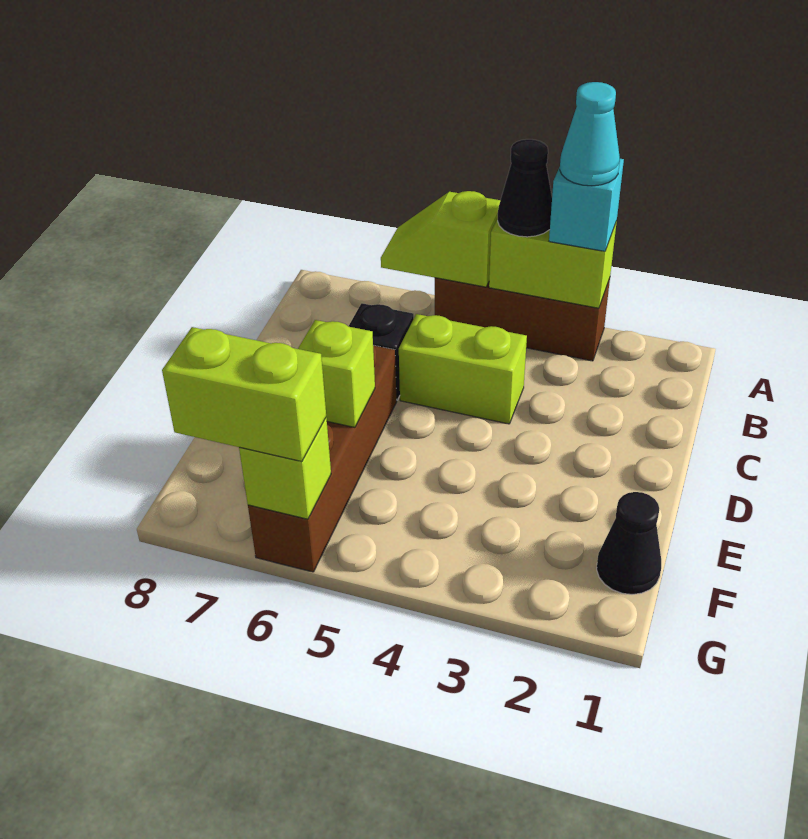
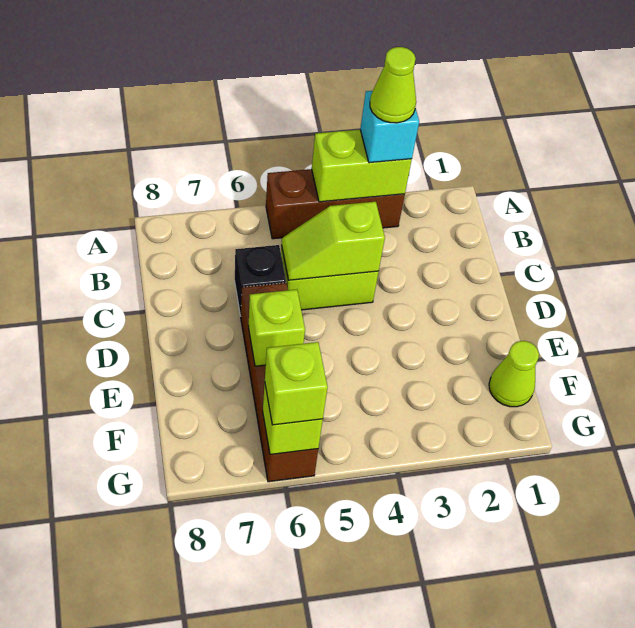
cyan cone A3 level 4 -> lime cone A3 level 4
black cone A4 level 3 -> none
lime slope A5:A6 level 2 top 5 -> lime slope C4:C5 level 2 top 4
black cone F1 level 1 -> lime cone F1 level 1
lime brick G6:G7 level 3 -> lime brick G6 level 3

